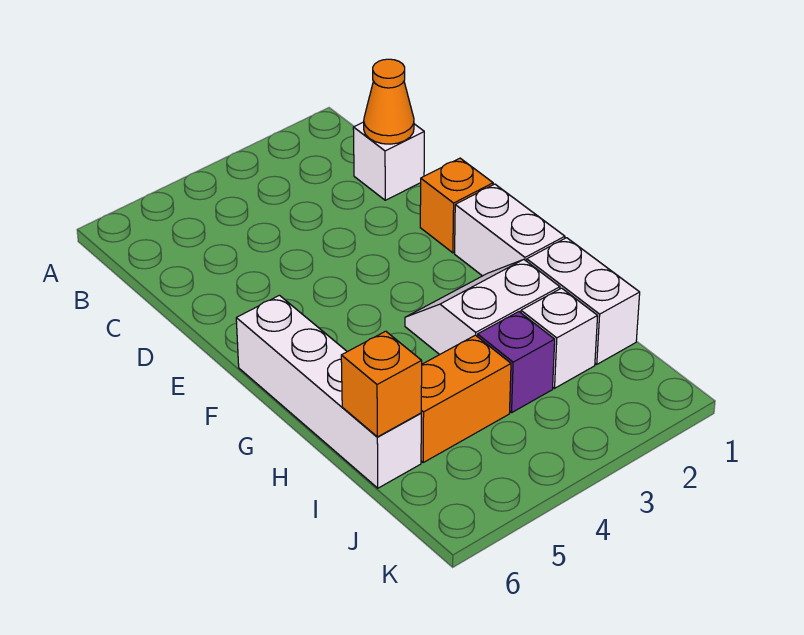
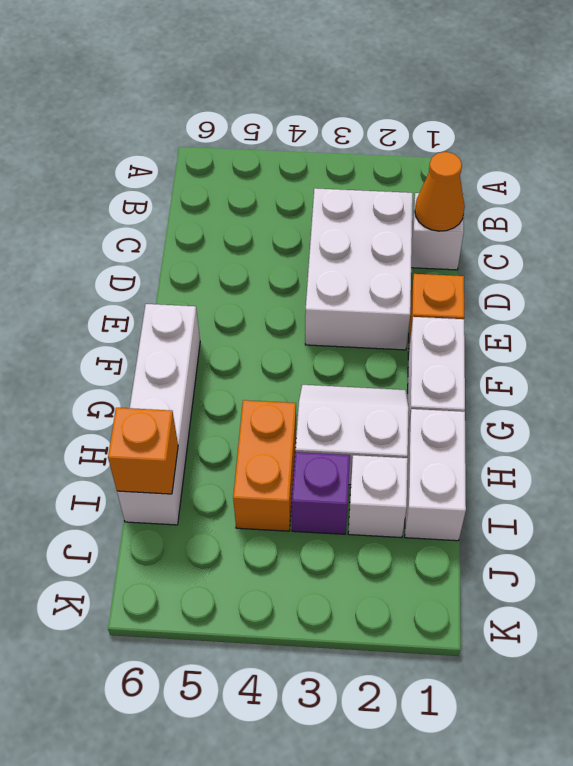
none -> white brick C2:E3 level 1
orange brick I4:I5 level 1 -> orange brick H4:I4 level 1

